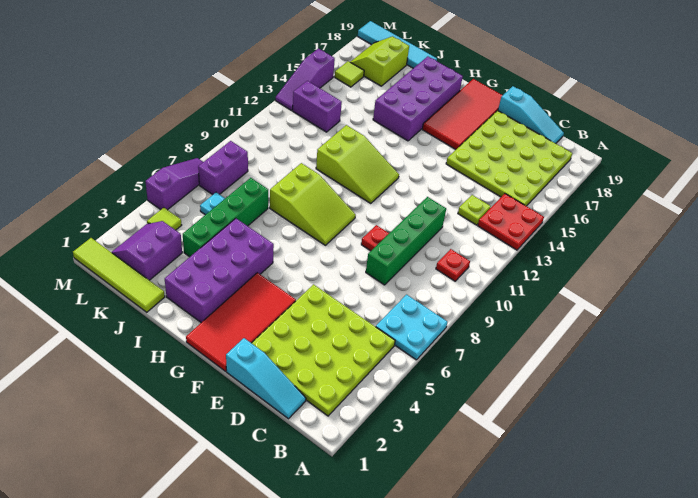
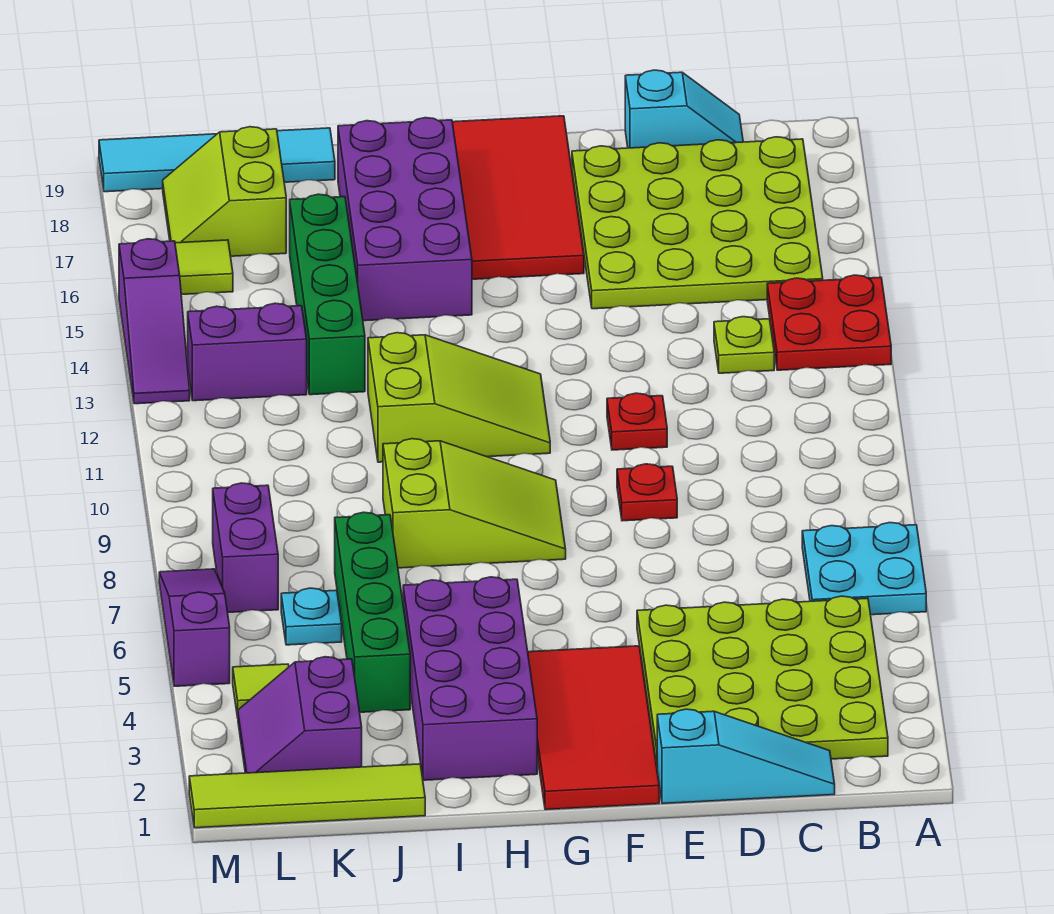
red plate B10 level 1 -> red plate E11 level 1
cyan slope C19:E19 level 1 top E -> cyan slope C19:D19 level 1 top D
green brick D8:D11 level 1 -> green brick J13:J16 level 1

